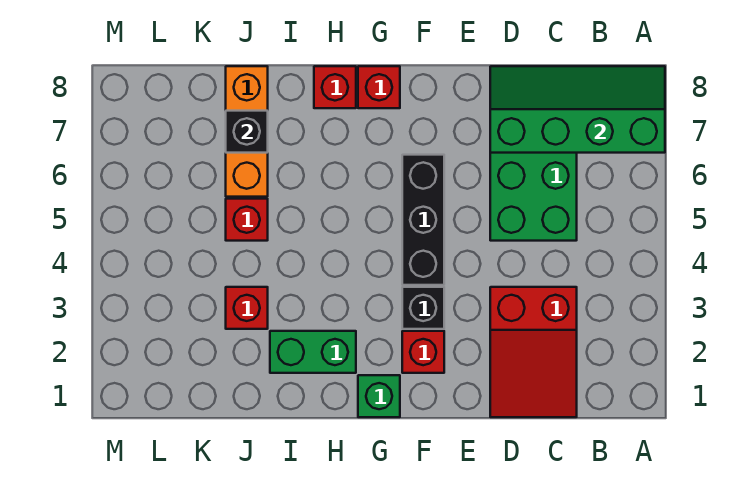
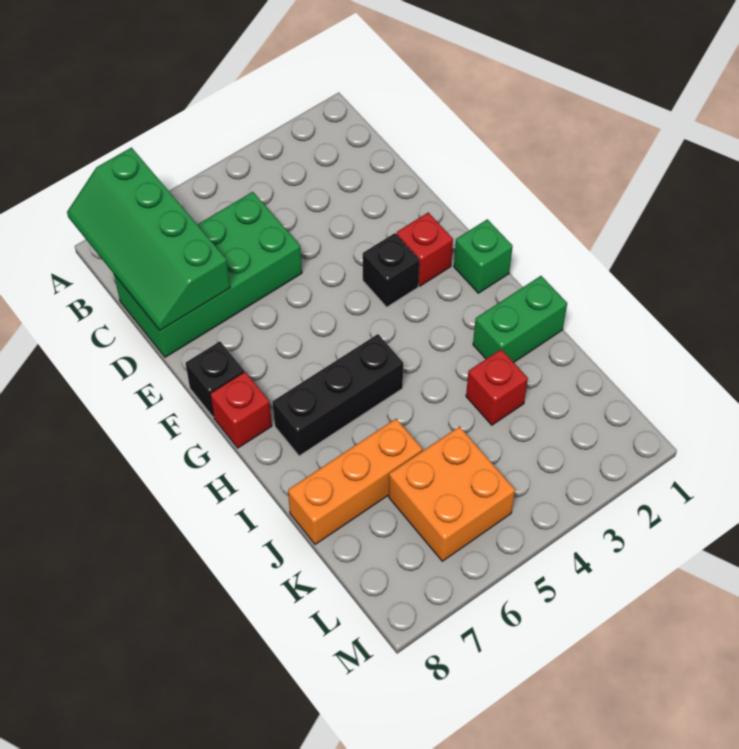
red slope C1:D3 level 1 top 3 -> none
black brick F4:F6 level 1 -> black brick H5:H7 level 1
green brick H2:I2 level 1 -> green brick I1:I2 level 1
red brick H8 level 1 -> none
red brick J5 level 1 -> none
black brick J7 level 2 -> black brick F8 level 1
none -> orange brick K5:L6 level 1

